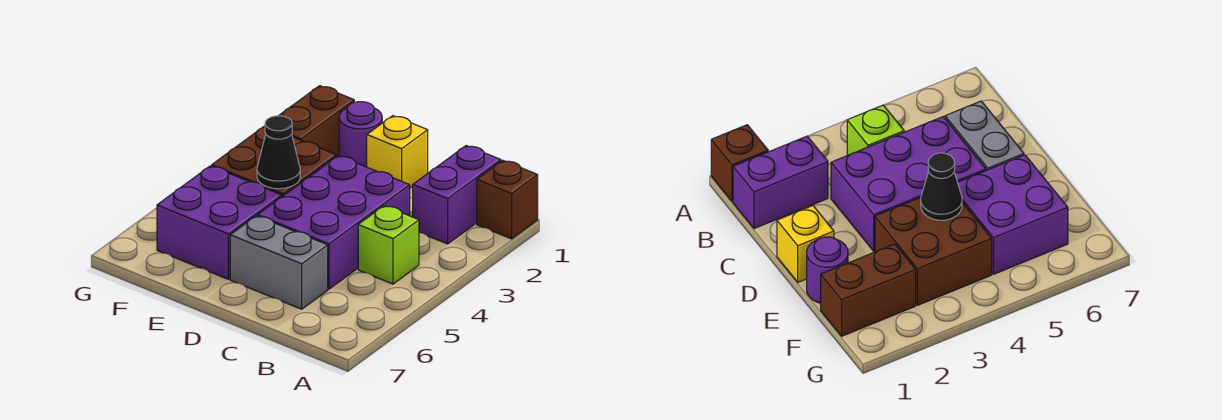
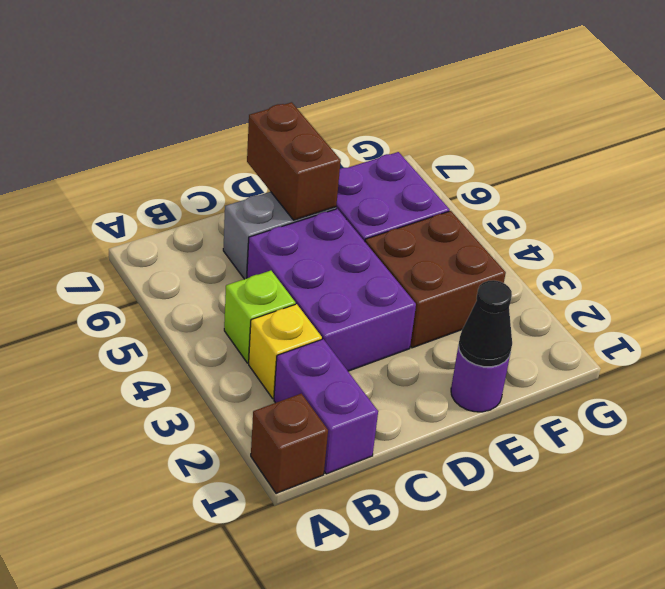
yellow brick D1 level 1 -> yellow brick B3 level 1
black cone E4 level 2 -> black cone E1 level 2
brown brick F1:F2 level 1 -> brown brick D6:D7 level 2

